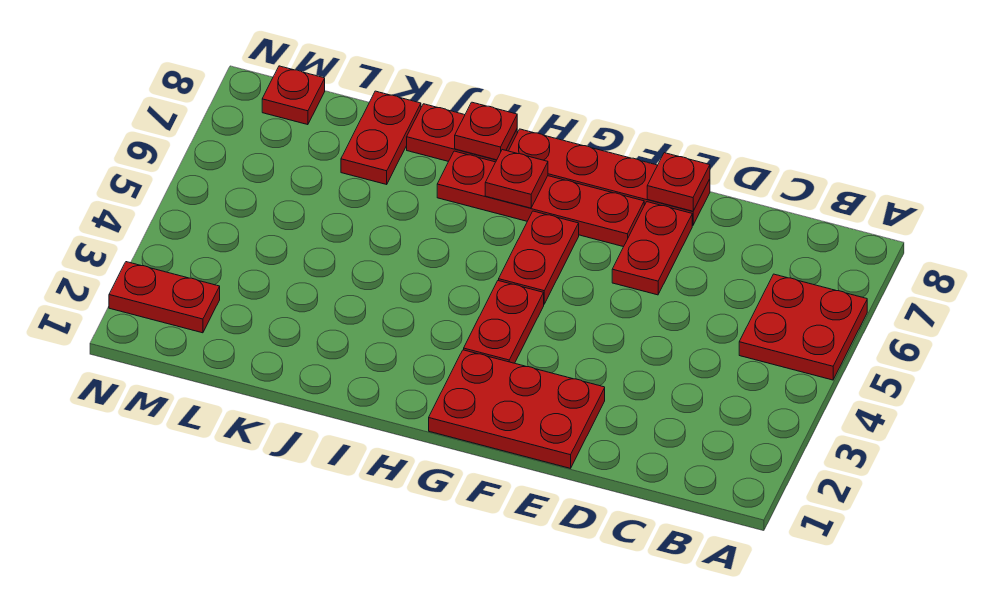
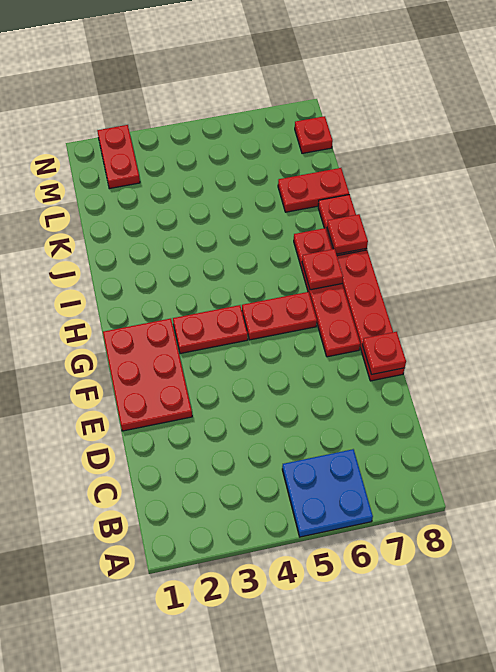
red plate A5:B6 level 1 -> blue plate A5:B6 level 1
red plate E6:E7 level 1 -> none

